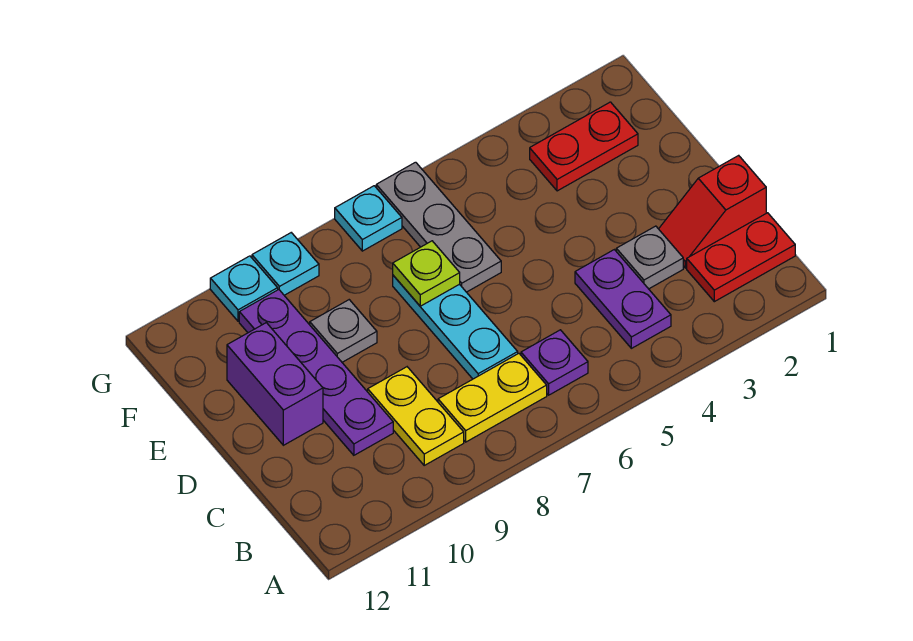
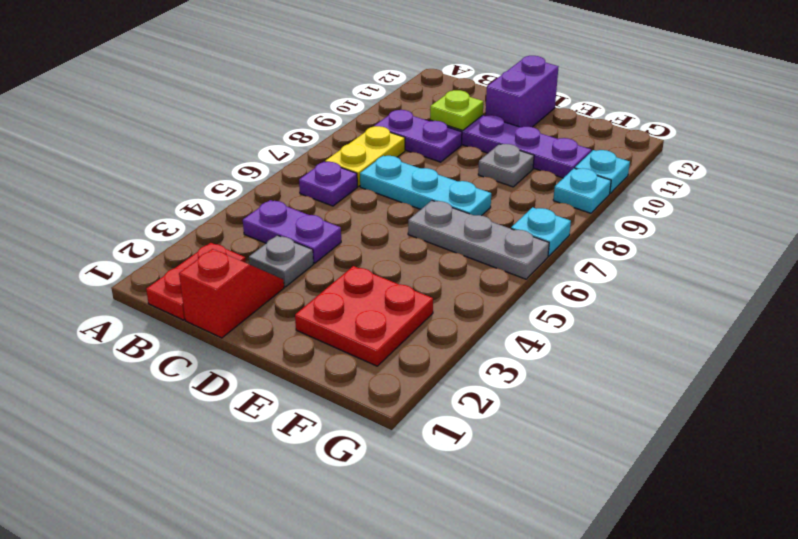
yellow plate B9:C9 level 1 -> purple plate B9:C9 level 1
purple brick D11:E11 level 1 -> purple brick D11:D12 level 1
lime plate E7 level 2 -> lime plate C10 level 2
red plate F2:F3 level 1 -> red plate E2:F3 level 1

